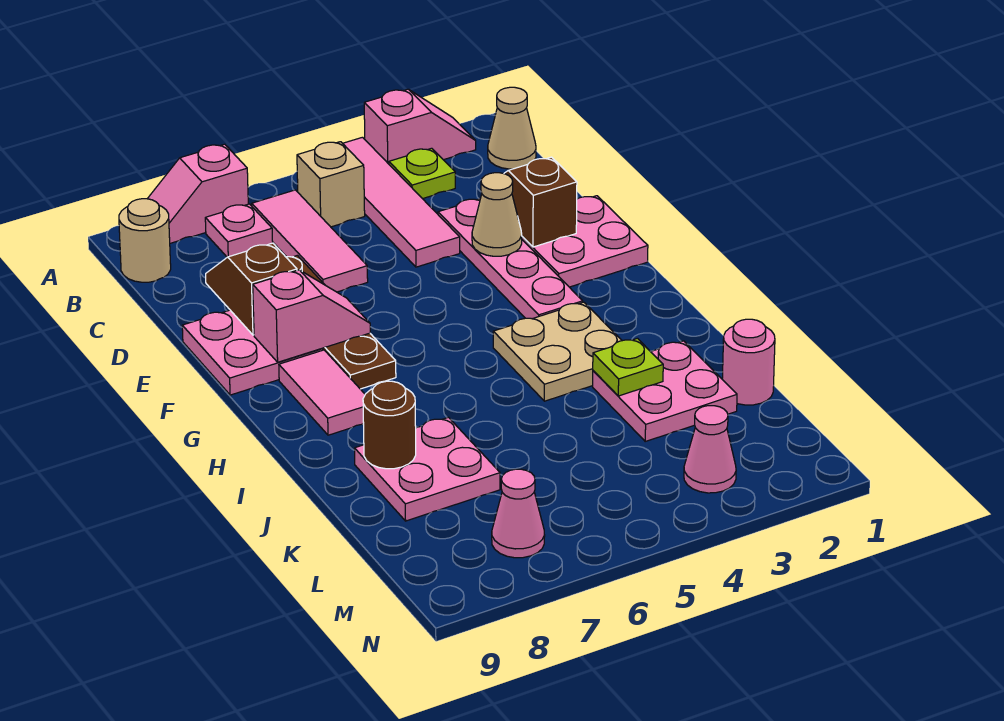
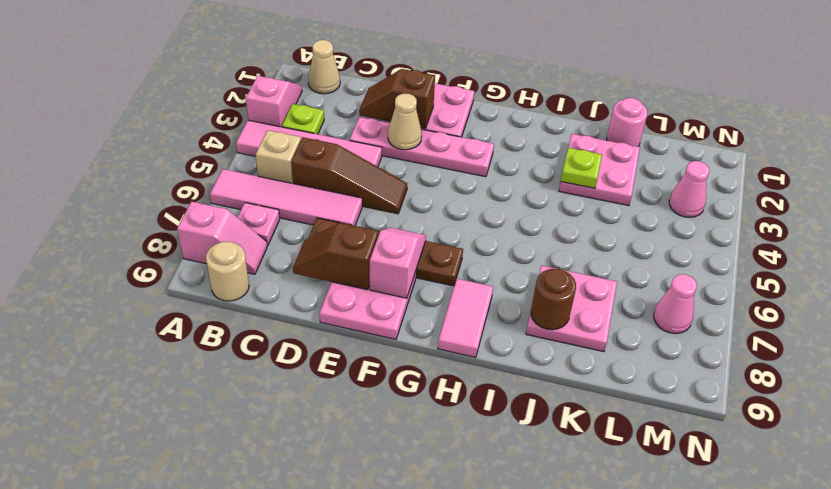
pink slope A7:A8 level 1 top 7 -> pink slope A8:B8 level 1 top A
pink tile B6:D6 level 1 -> pink tile A6:D6 level 1
none -> brown slope C5:E5 level 1 top C
pink tile G8:H8 level 1 -> pink tile H8:H9 level 1
tan plate H3:I4 level 1 -> none

